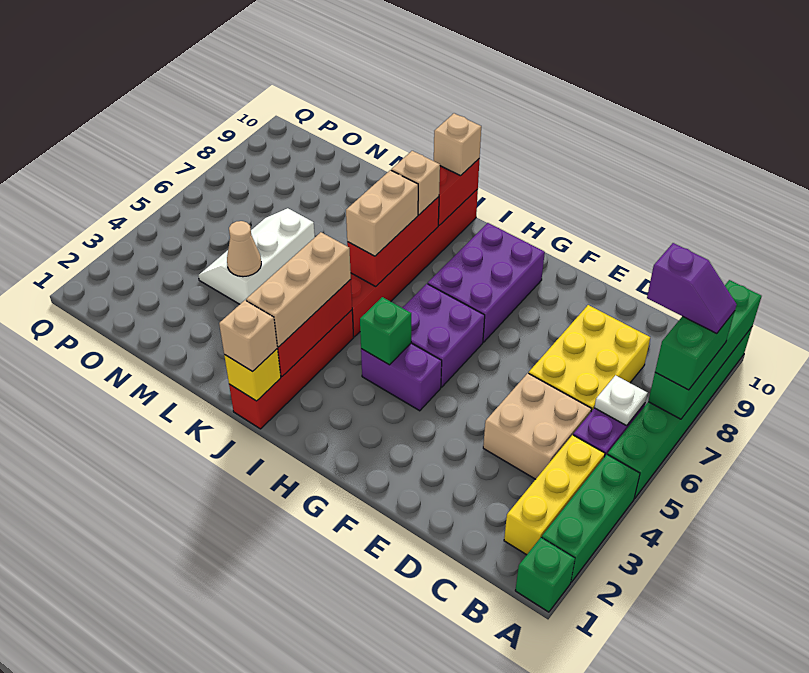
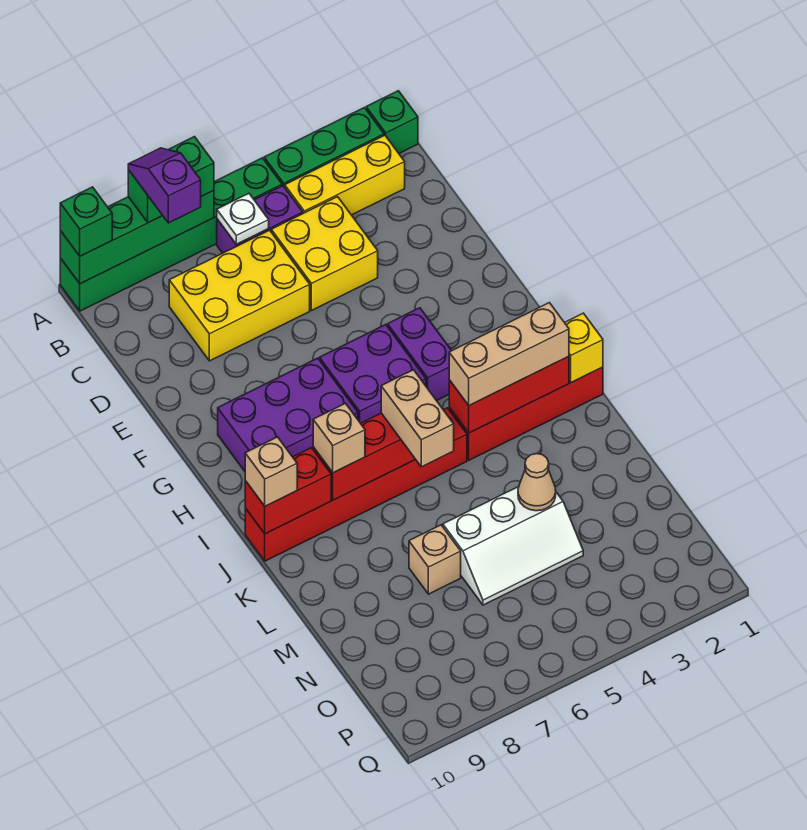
tan brick C4:D5 level 1 -> yellow brick C4:D5 level 1
green brick H4 level 2 -> green brick A10 level 3
tan brick J1 level 3 -> tan brick M7 level 1
tan brick J6:J7 level 3 -> tan brick J6:K6 level 3

